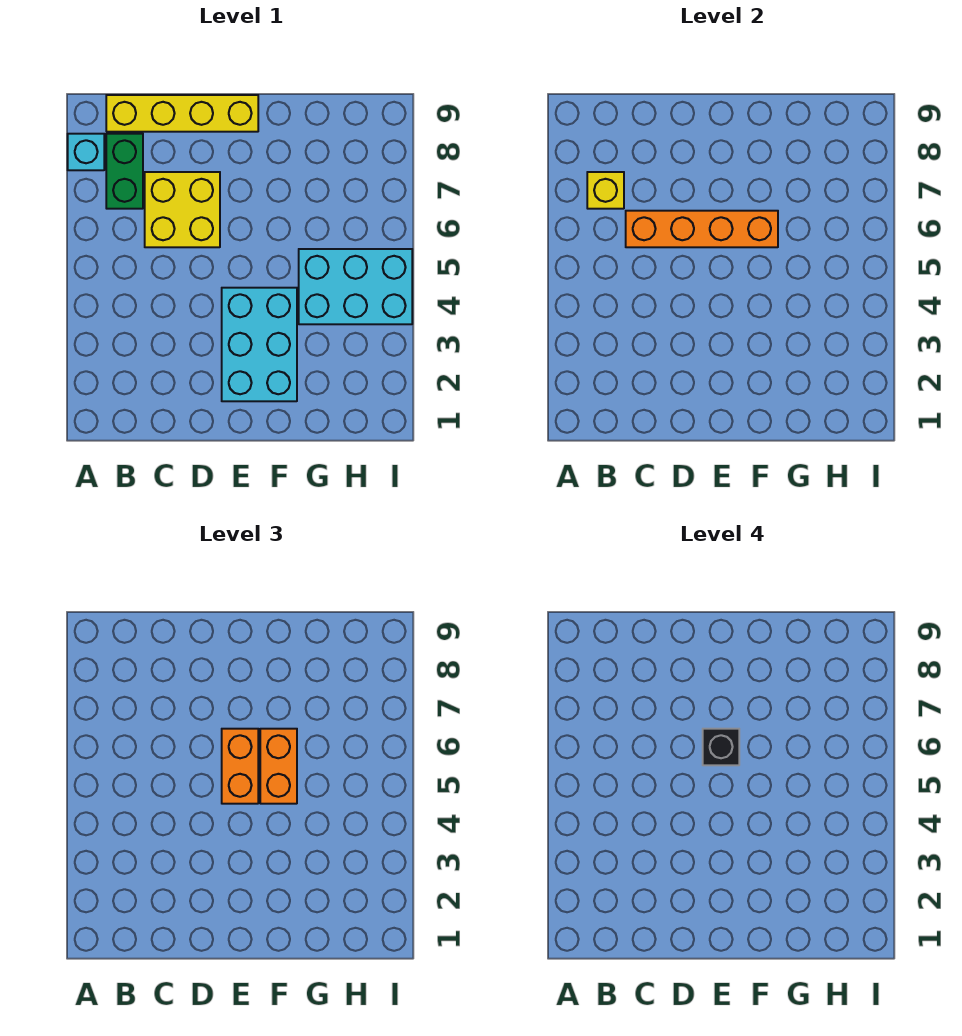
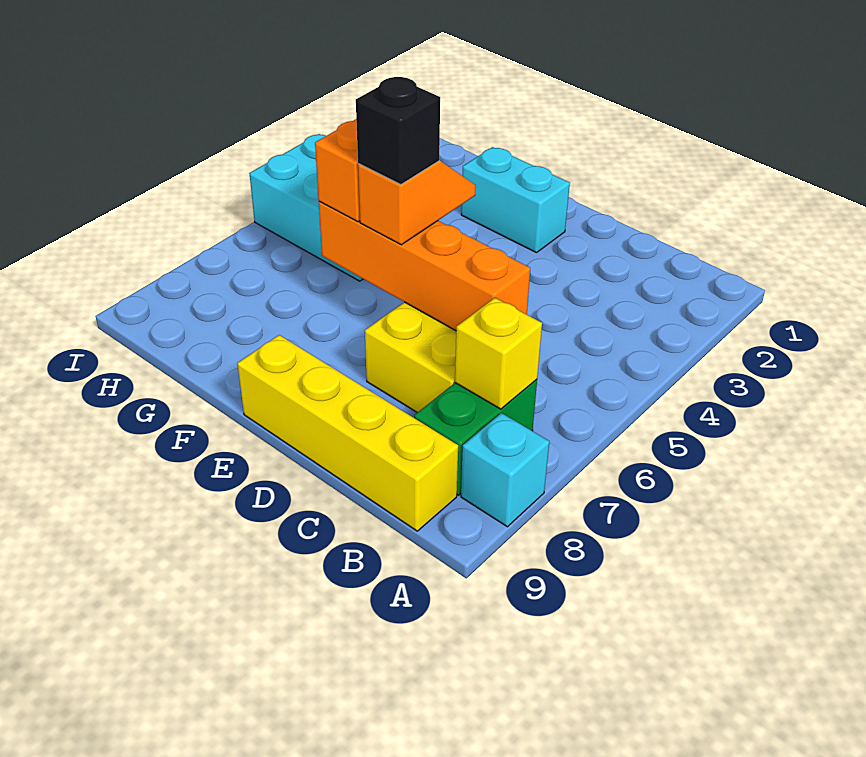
cyan brick E2:F4 level 1 -> cyan brick E2:F2 level 1
orange brick E5:E6 level 3 -> orange slope E5:E6 level 3 top 6

